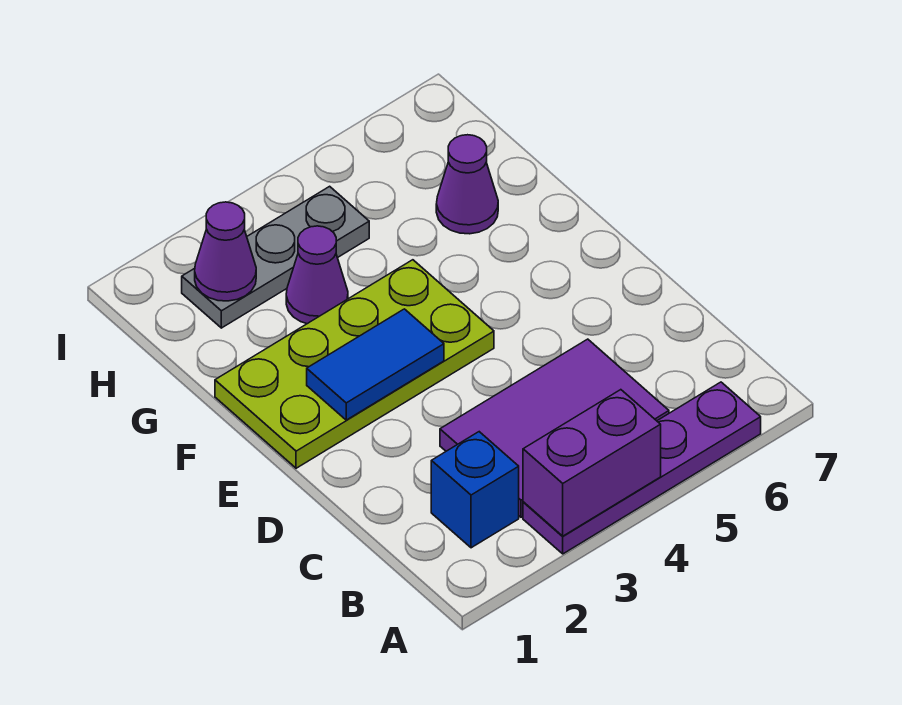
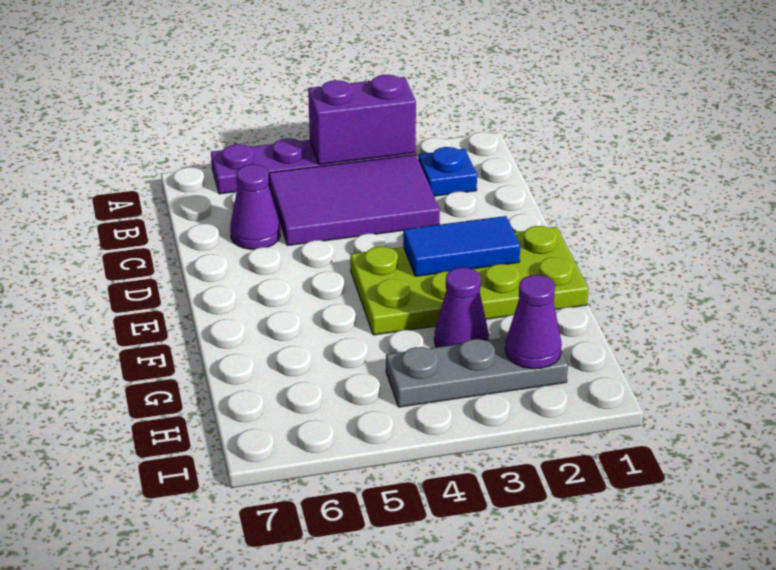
blue brick B2 level 1 -> blue plate B2 level 1
purple cone G6 level 1 -> purple cone C6 level 1

